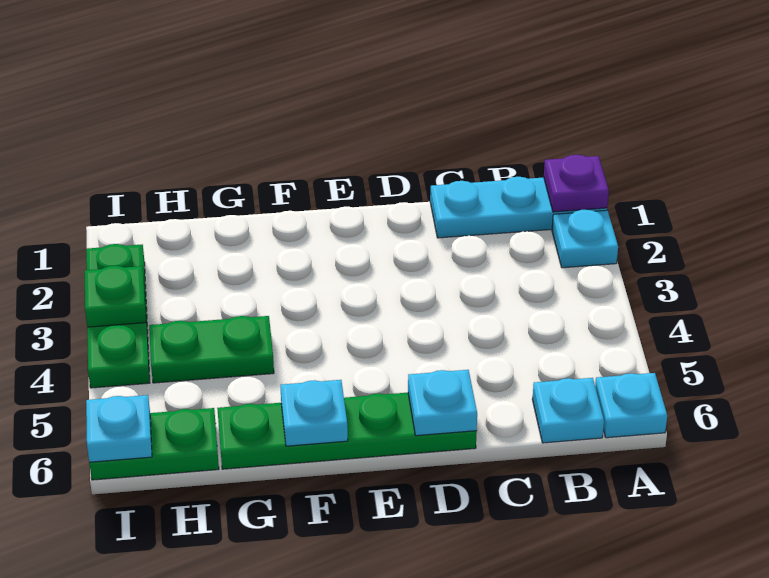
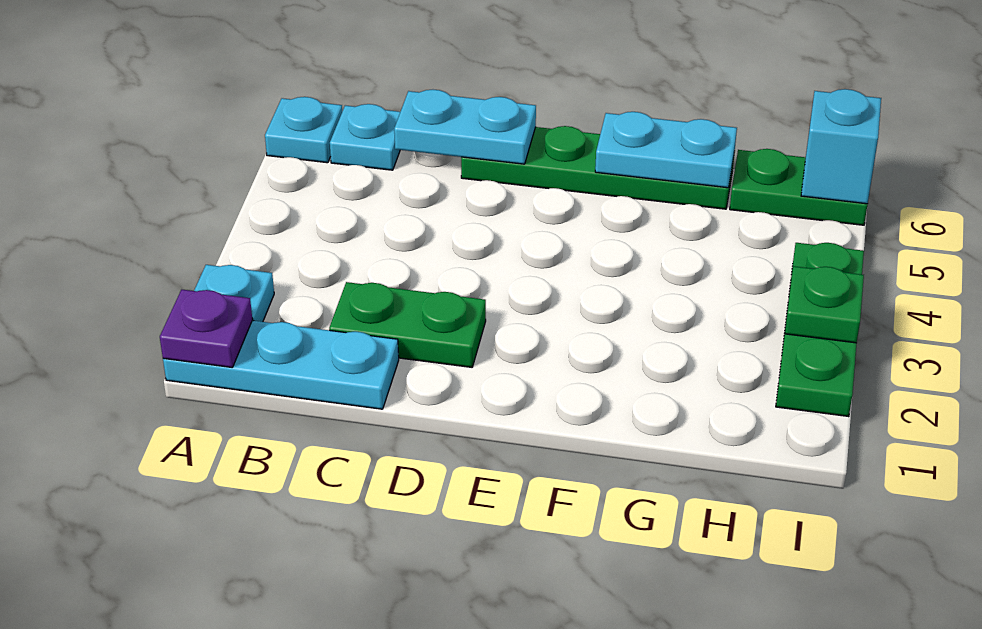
cyan plate D6 level 2 -> cyan plate C6:D6 level 2
cyan plate F6 level 2 -> cyan plate F6:G6 level 2
green plate G4:H4 level 1 -> green plate C2:D2 level 1
cyan plate I6 level 2 -> cyan brick I6 level 2

